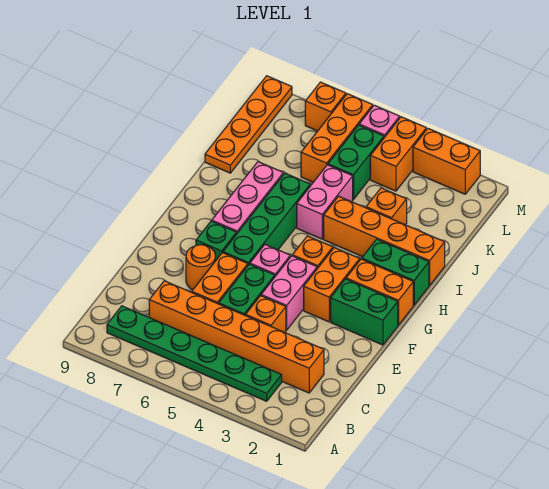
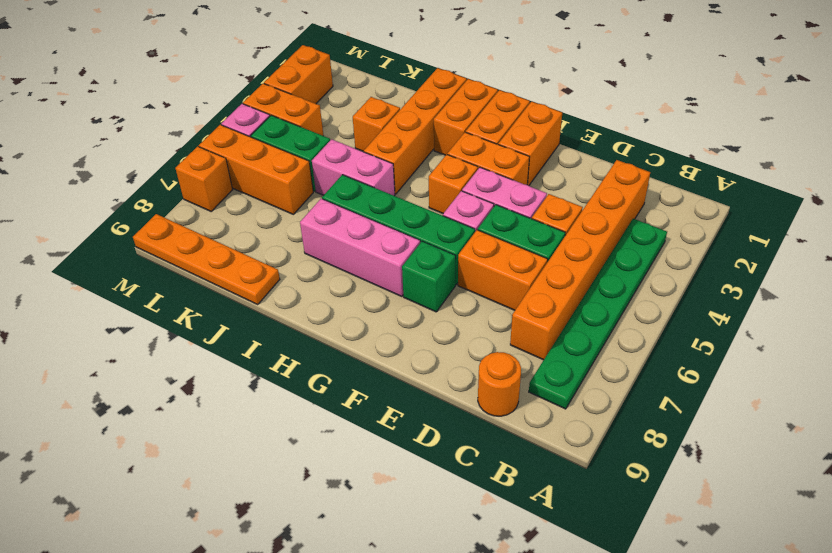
orange round brick E7 level 1 -> orange round brick C9 level 1
green brick F1:F2 level 1 -> orange brick F1:F2 level 1
green brick H1:H2 level 1 -> orange brick H1:H2 level 1

